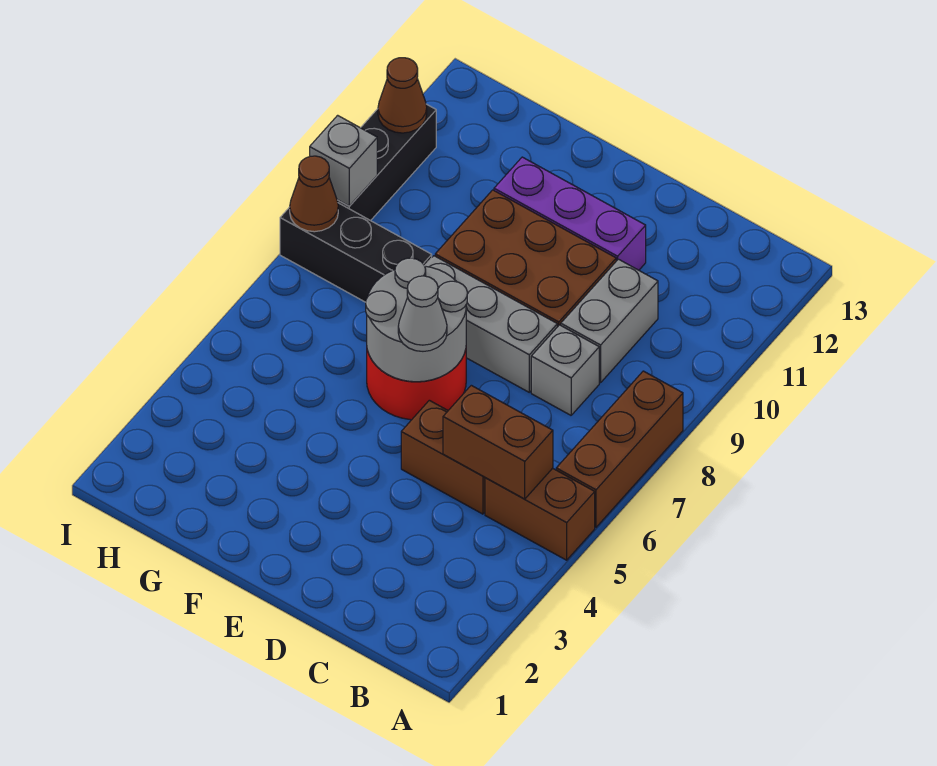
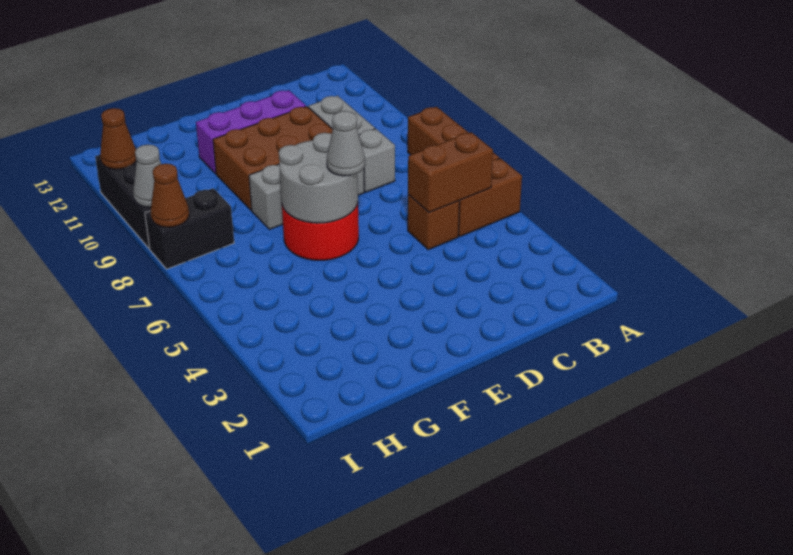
brown brick C5:D5 level 1 -> brown brick C5 level 1
black brick G8:I8 level 1 -> black brick H8:I8 level 1
grey brick I9 level 2 -> grey cone I9 level 2

